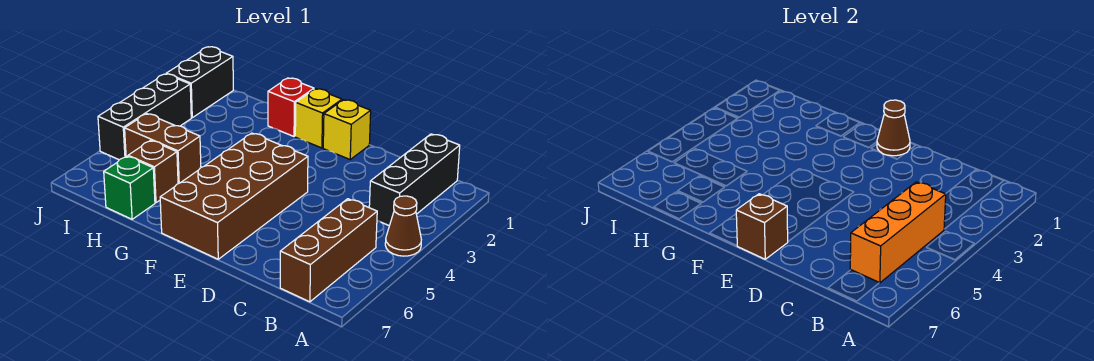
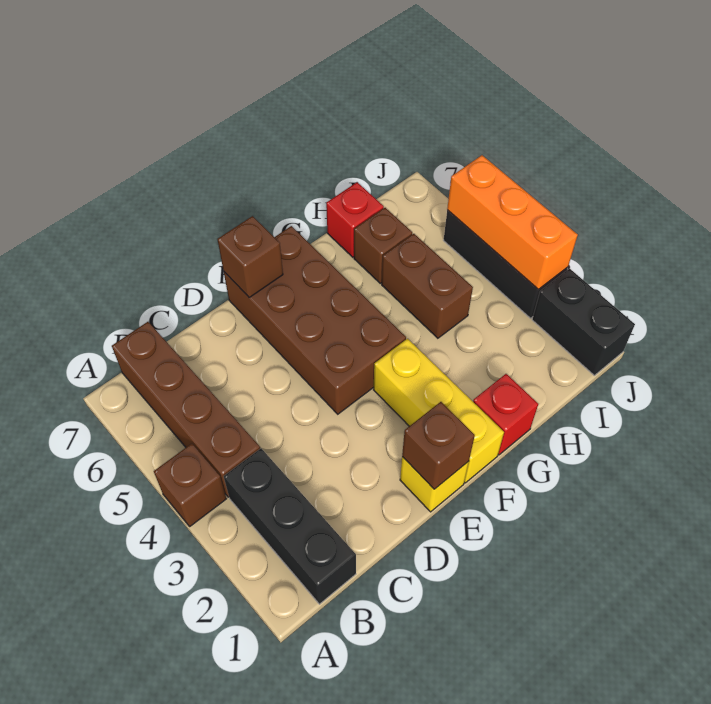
brown cone A4 level 1 -> brown brick A4 level 1
orange brick B4:B6 level 2 -> orange brick J3:J5 level 2
brown brick B5:B7 level 1 -> brown brick B4:B7 level 1
brown cone E1 level 2 -> brown brick E1 level 2
yellow brick F1 level 1 -> yellow brick F1:F3 level 1
brown brick H5:I5 level 1 -> brown brick H4:H5 level 1
green brick H7 level 1 -> red brick H7 level 1

